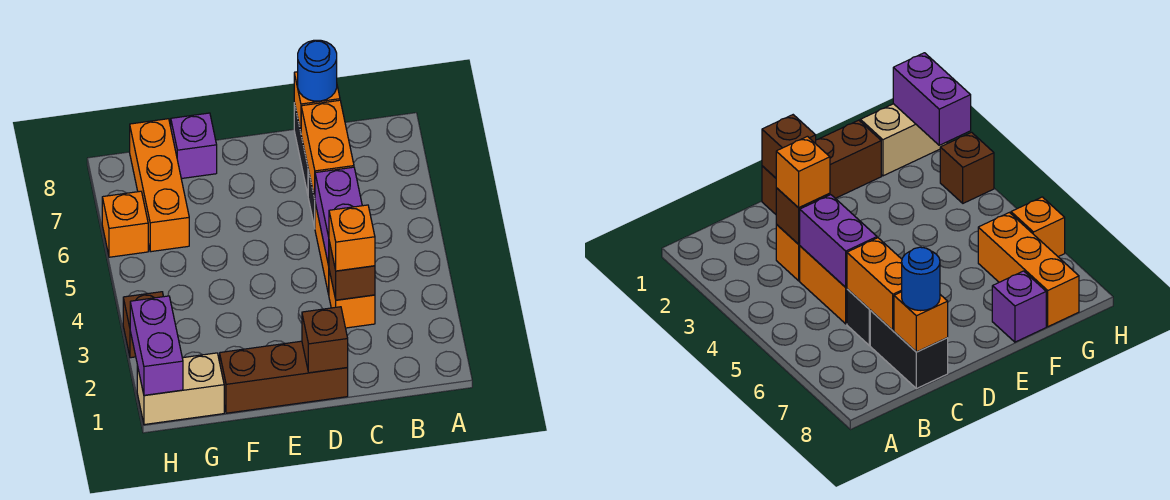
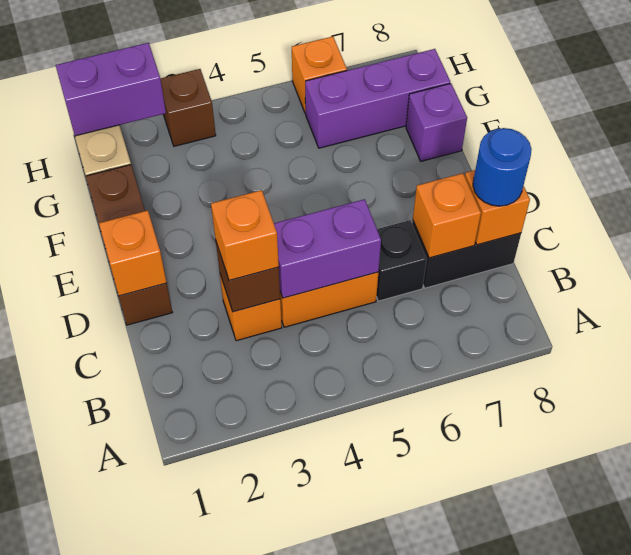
orange brick C6:C7 level 2 -> orange brick C7 level 2
brown brick D1 level 2 -> orange brick D1 level 2
orange brick G6:G8 level 1 -> purple brick G6:G8 level 1

